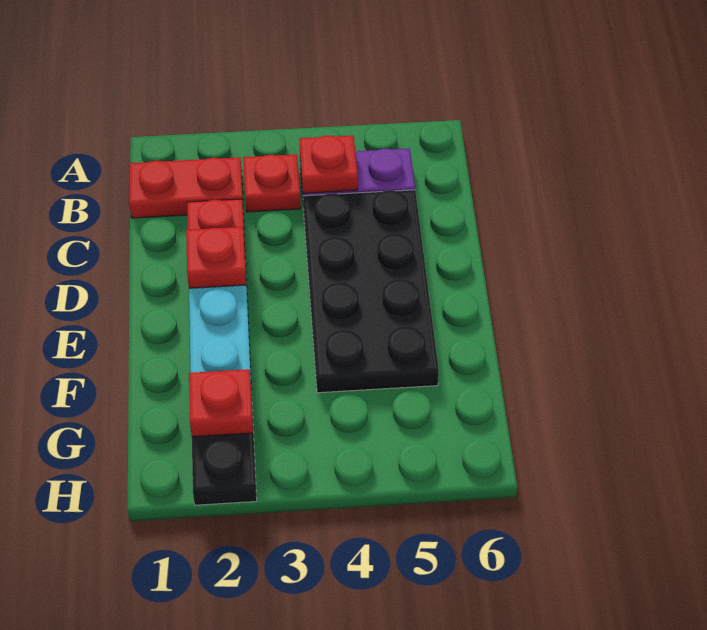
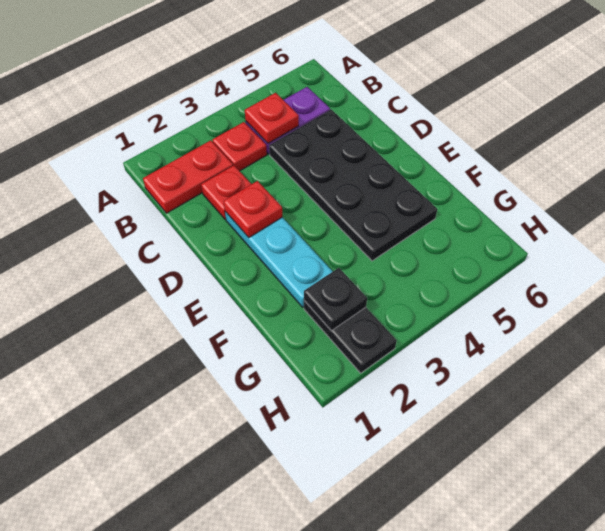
red plate G2 level 2 -> black plate G2 level 2

